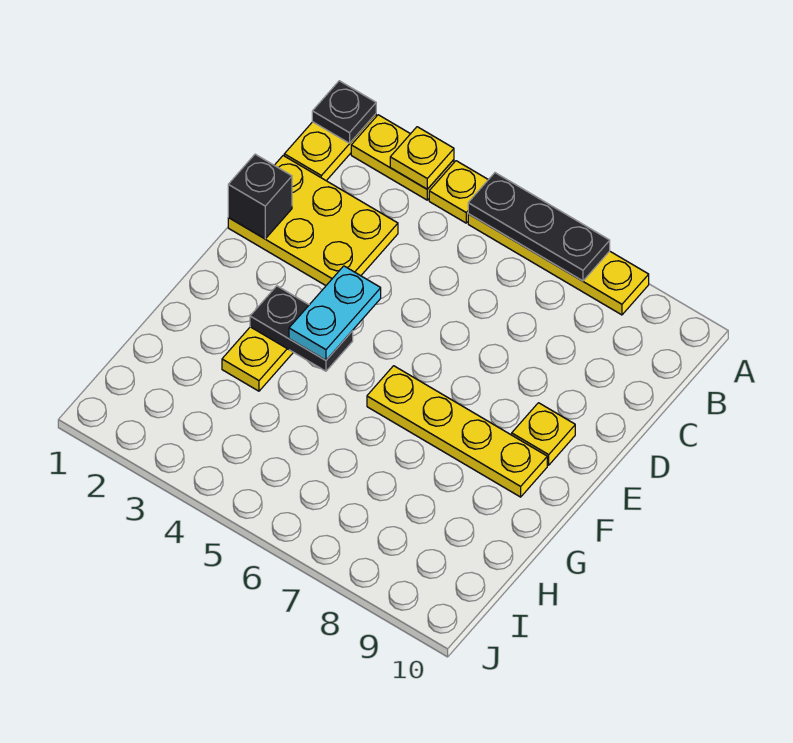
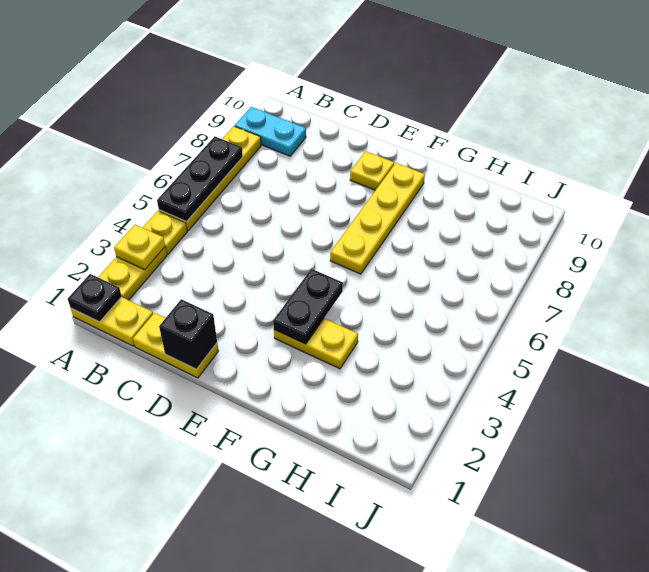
yellow plate C1:D3 level 1 -> yellow plate C1:D1 level 1
cyan plate E4:F4 level 3 -> cyan plate A9:B9 level 1

